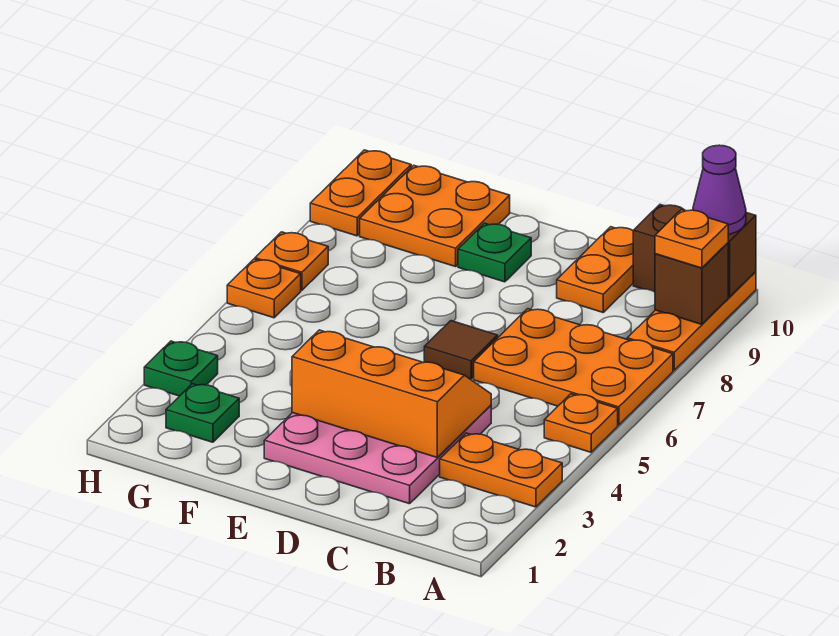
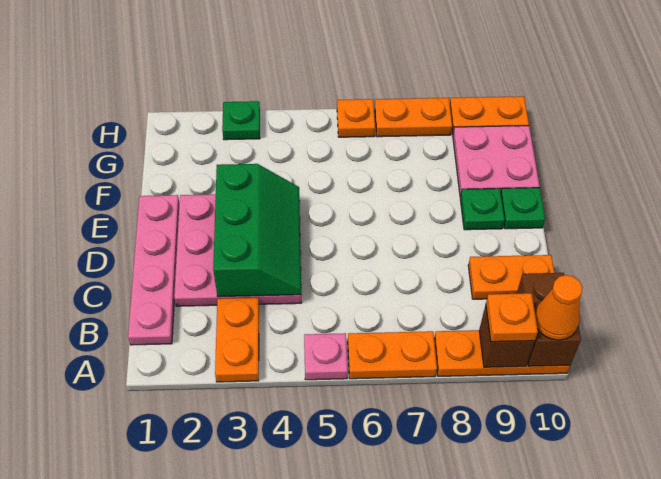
orange plate A5 level 1 -> pink plate A5 level 1
orange plate A6:C7 level 1 -> orange plate A6:A7 level 1
purple cone A10 level 3 -> orange cone A10 level 3
none -> pink plate B1:E1 level 1
orange slope C3:E4 level 2 top 3 -> green slope C3:E4 level 2 top 3
brown tile D6 level 1 -> none
orange plate F9:G10 level 1 -> pink plate F9:G10 level 1
green plate G2 level 1 -> green plate E10 level 1
orange plate H7 level 1 -> orange plate H7:H8 level 1

